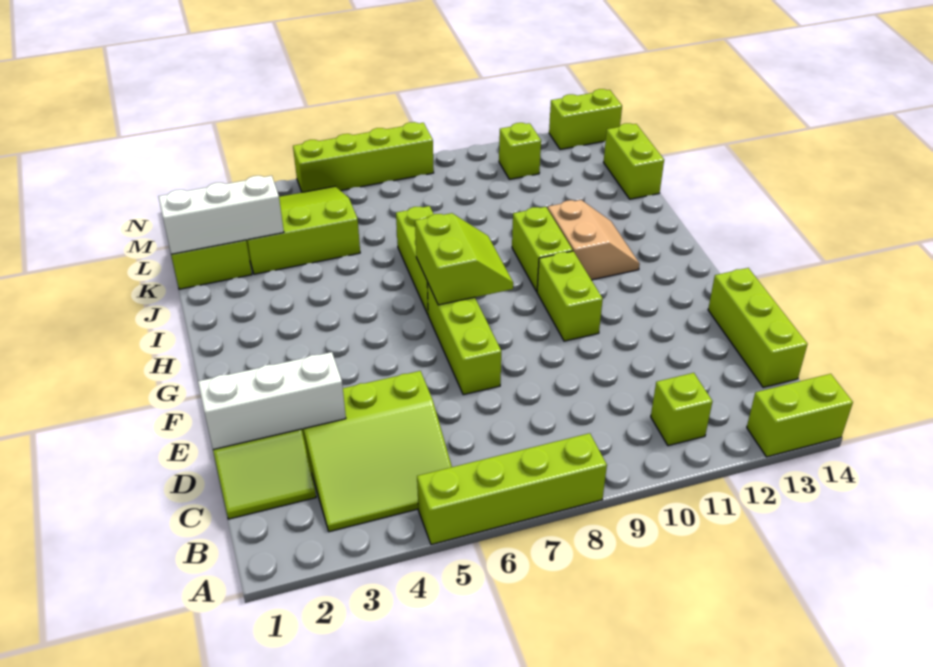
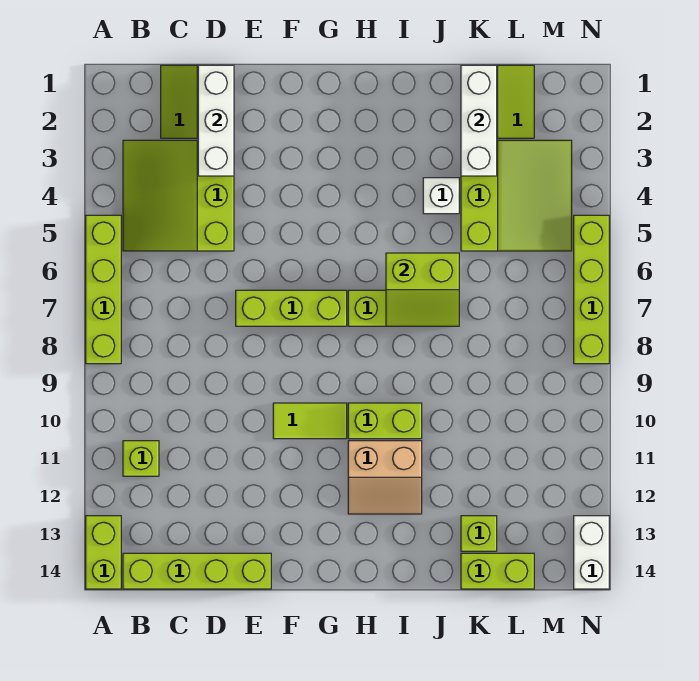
lime brick C14:E14 level 1 -> lime brick B14:E14 level 1
lime brick F10:G10 level 1 -> lime tile F10:G10 level 1
lime slope G7:H8 level 2 top 7 -> lime slope I6:J7 level 2 top 6
none -> white brick J4 level 1
lime brick M11 level 1 -> lime brick K13 level 1
lime brick N13:N14 level 1 -> white brick N13:N14 level 1

